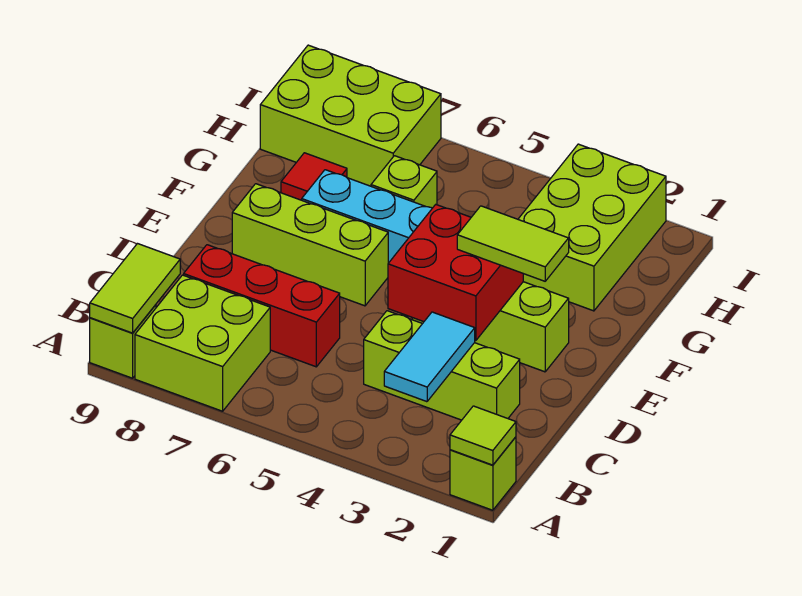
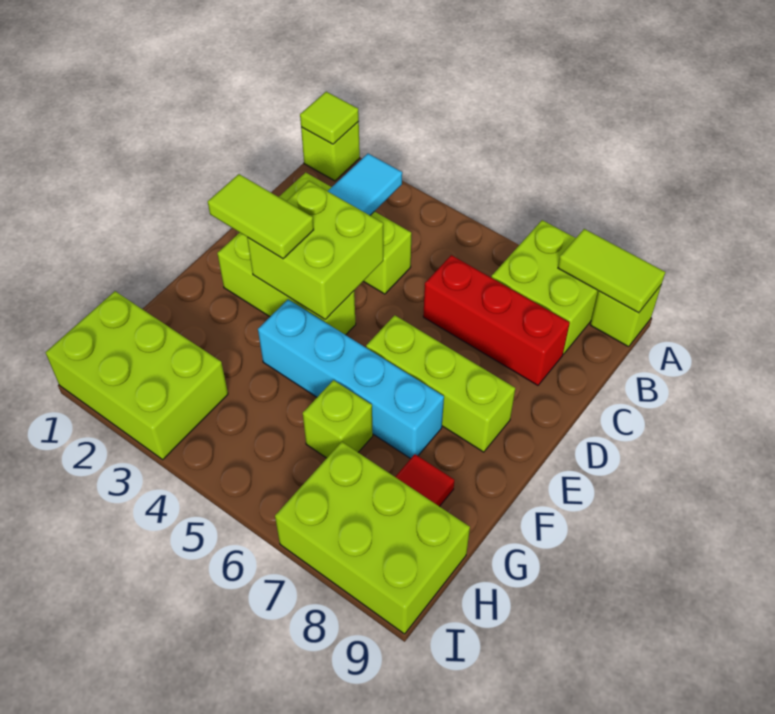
lime tile A9:B9 level 2 -> lime tile A8:A9 level 2
red brick D3:E4 level 2 -> lime brick D3:E4 level 2
lime brick G2:I3 level 1 -> lime brick H1:I3 level 1

